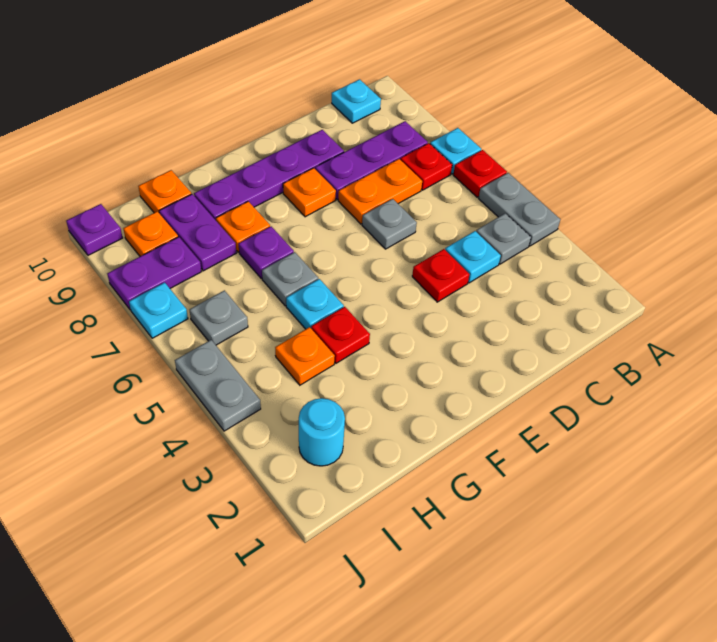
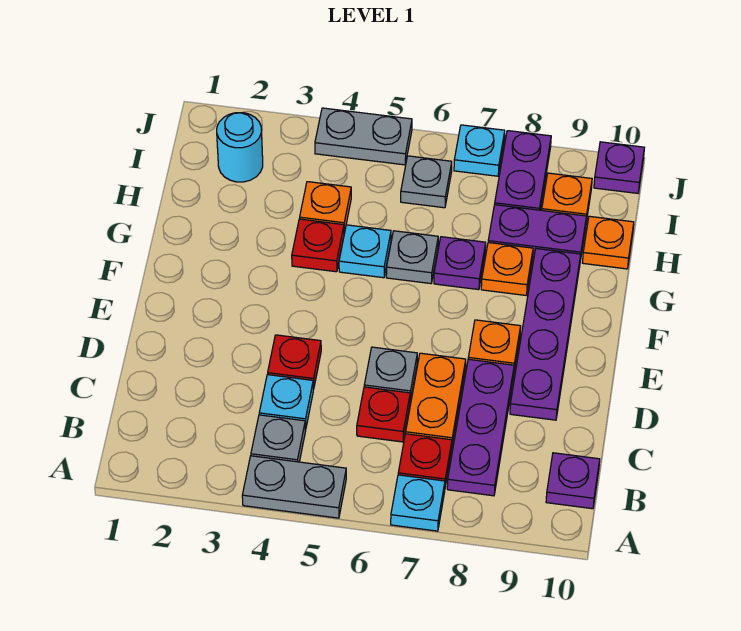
red plate A6 level 1 -> red plate C6 level 1
cyan plate B10 level 1 -> purple plate B10 level 1

